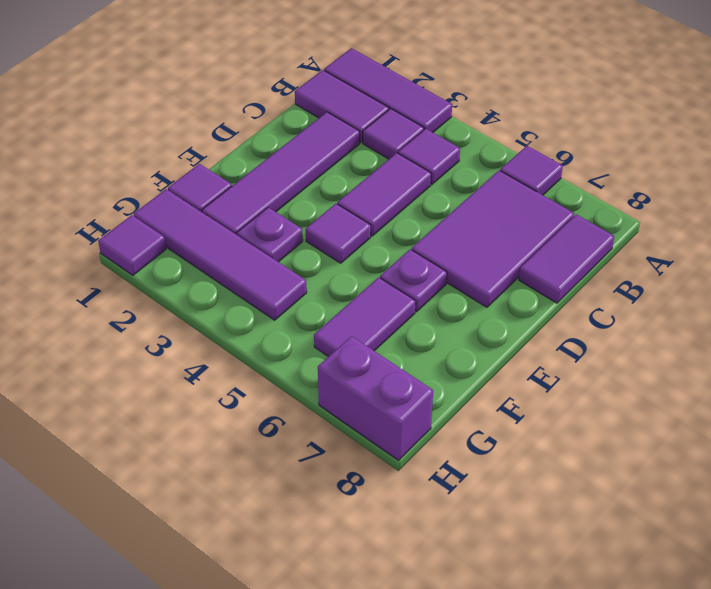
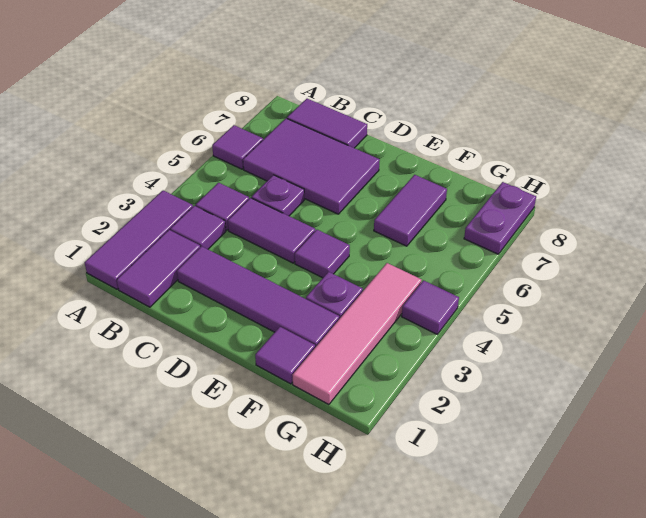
purple plate E6 level 1 -> purple plate C5 level 1
purple tile F6:G6 level 1 -> purple tile F6:F7 level 1
purple tile G1:G4 level 1 -> pink tile G1:G4 level 1
purple tile H1 level 1 -> purple tile H4 level 1
purple brick H7:H8 level 1 -> purple plate H7:H8 level 1

